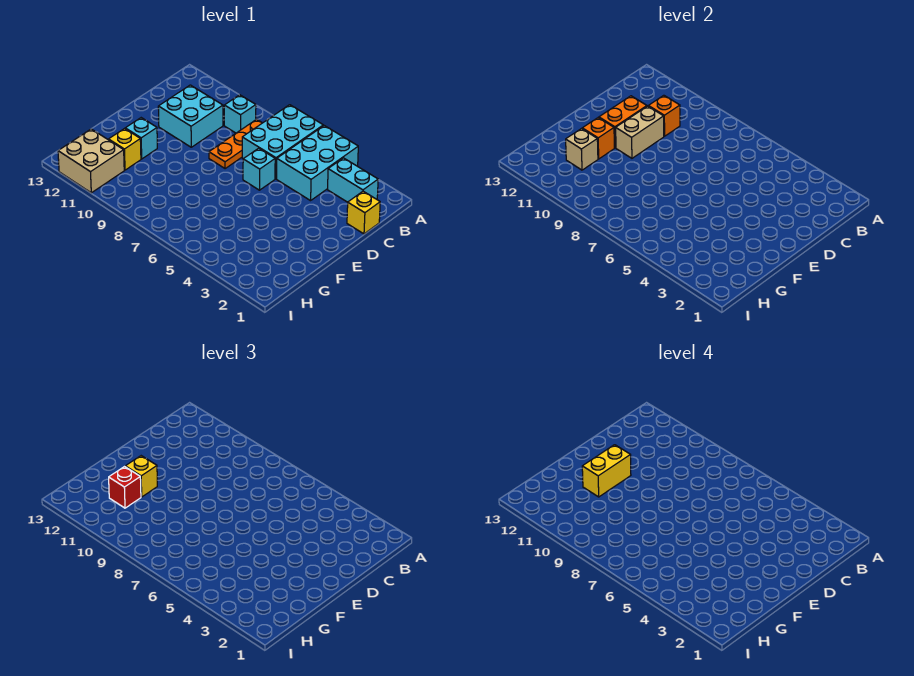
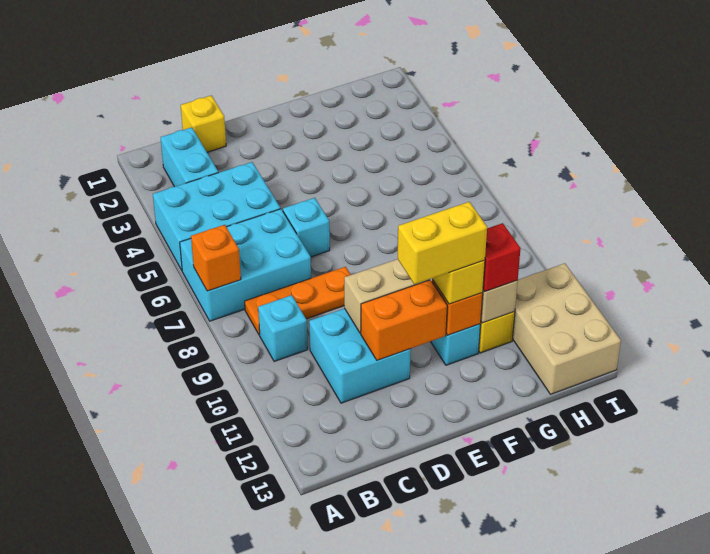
orange brick C10 level 2 -> orange brick A7 level 2
tan brick H11:I12 level 1 -> tan brick H11:I13 level 1

